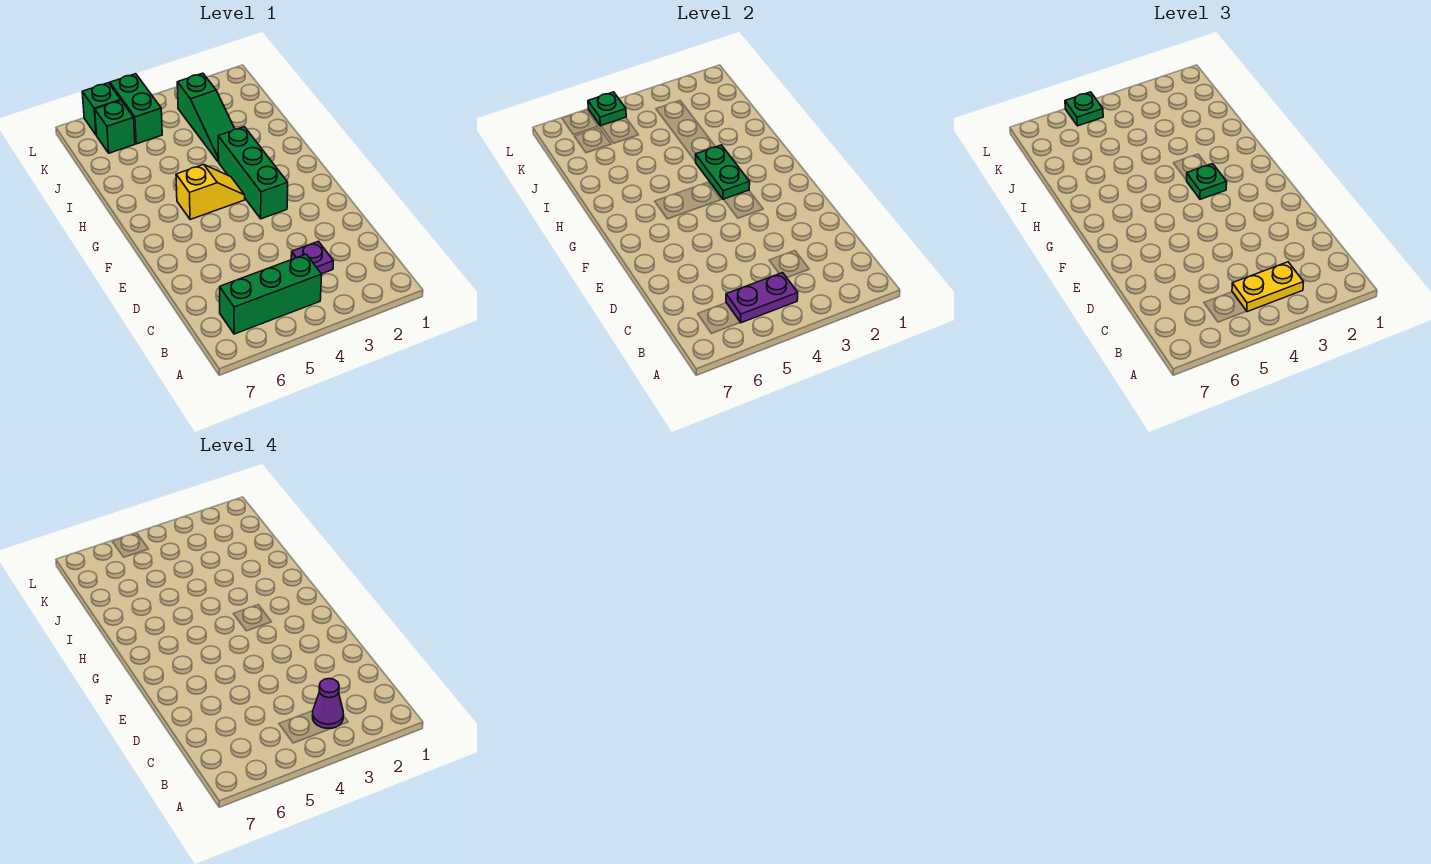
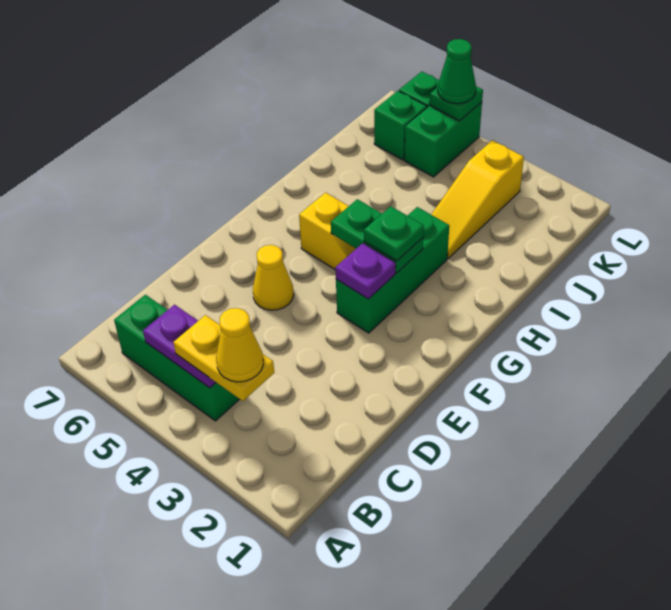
purple cone B3 level 4 -> yellow cone B3 level 4
purple plate C3 level 1 -> purple plate F3 level 2
none -> yellow cone E5 level 1
green plate G3:H3 level 2 -> green plate G3:G4 level 2
green slope I3:K3 level 1 top K -> yellow slope I3:K3 level 1 top K
green plate L5 level 3 -> green cone L5 level 3

